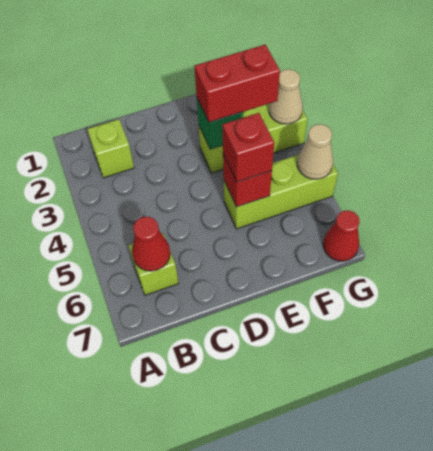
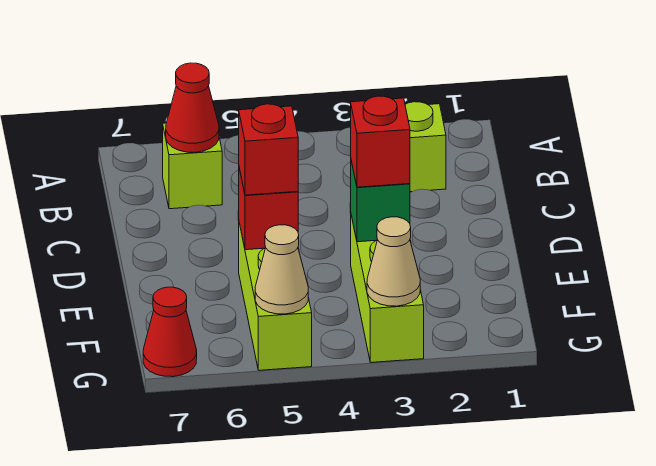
red brick E3:F3 level 3 -> red brick E3 level 3

